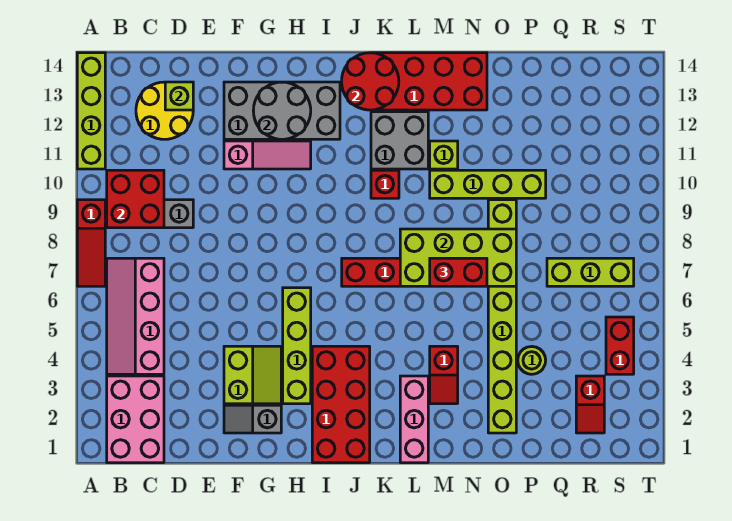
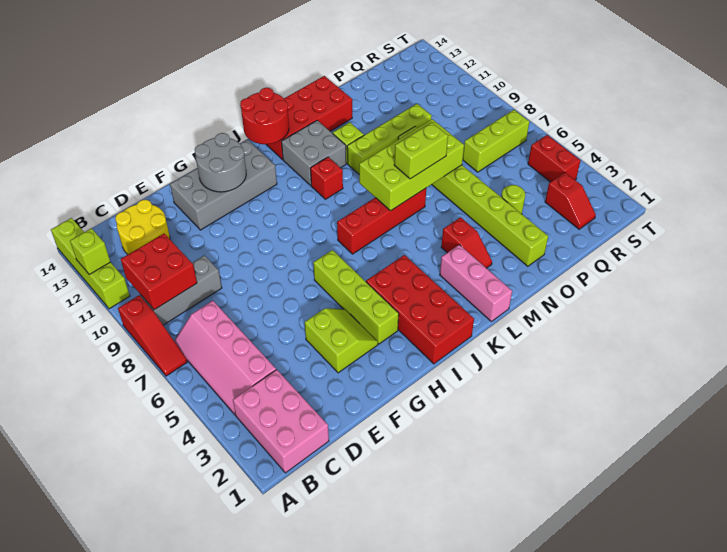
lime brick D13 level 2 -> lime brick A12 level 2
grey slope F2:G2 level 1 top G -> none
pink slope F11:H11 level 1 top F -> none
red brick M7:N7 level 3 -> lime brick M7:N7 level 3

